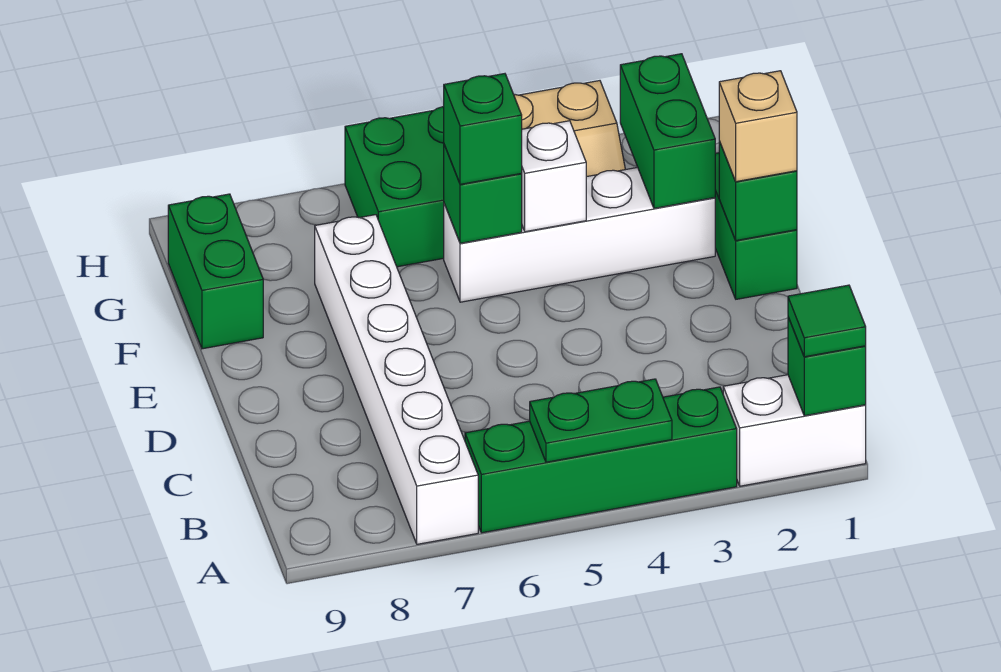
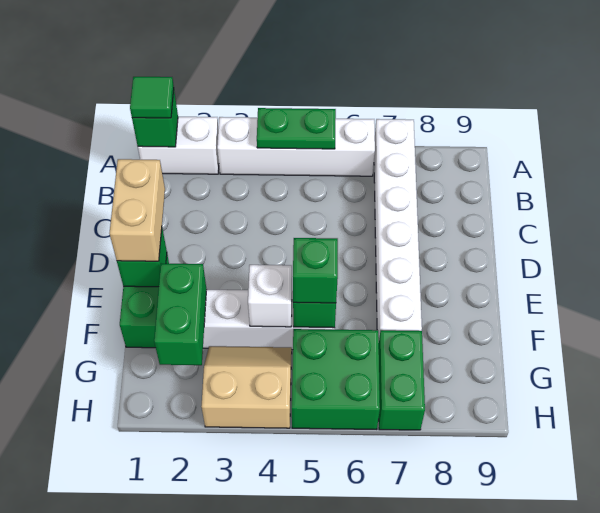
green brick A3:A6 level 1 -> white brick A3:A6 level 1
tan brick E1 level 3 -> tan brick D1:E1 level 3
green brick F9:G9 level 1 -> green brick G7:H7 level 1

